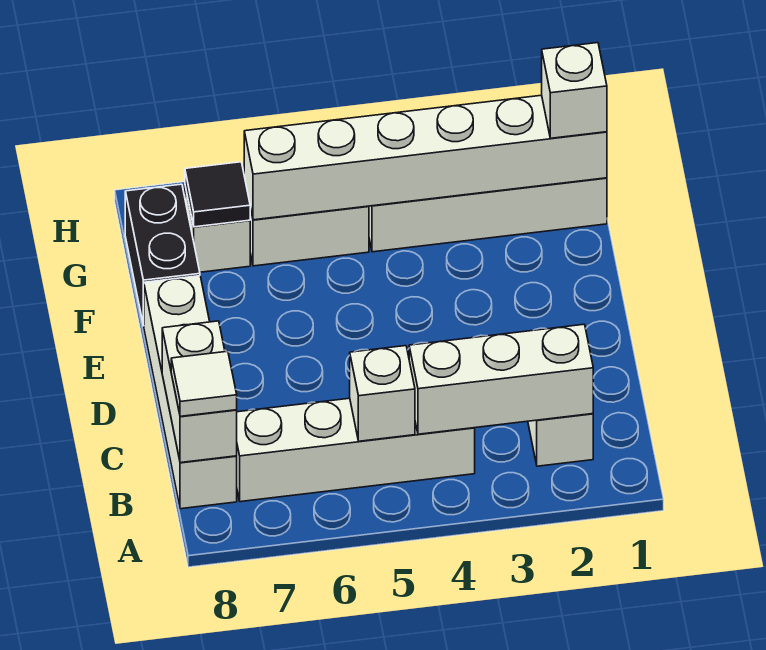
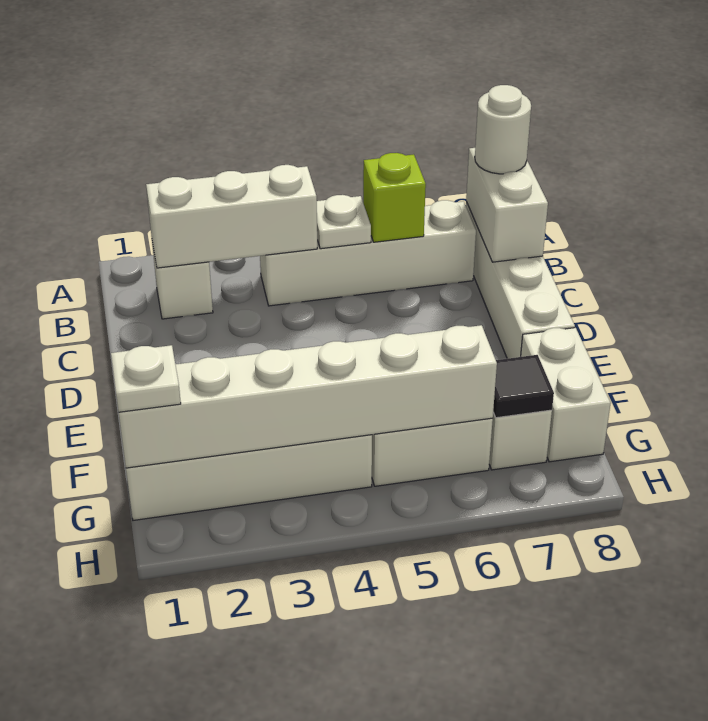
white brick B5 level 2 -> white plate B5 level 2
none -> lime brick B6 level 2
white tile B8 level 3 -> white round brick B8 level 3
black brick F8:G8 level 1 -> white brick F8:G8 level 1
white brick G1 level 3 -> white plate G1 level 3

